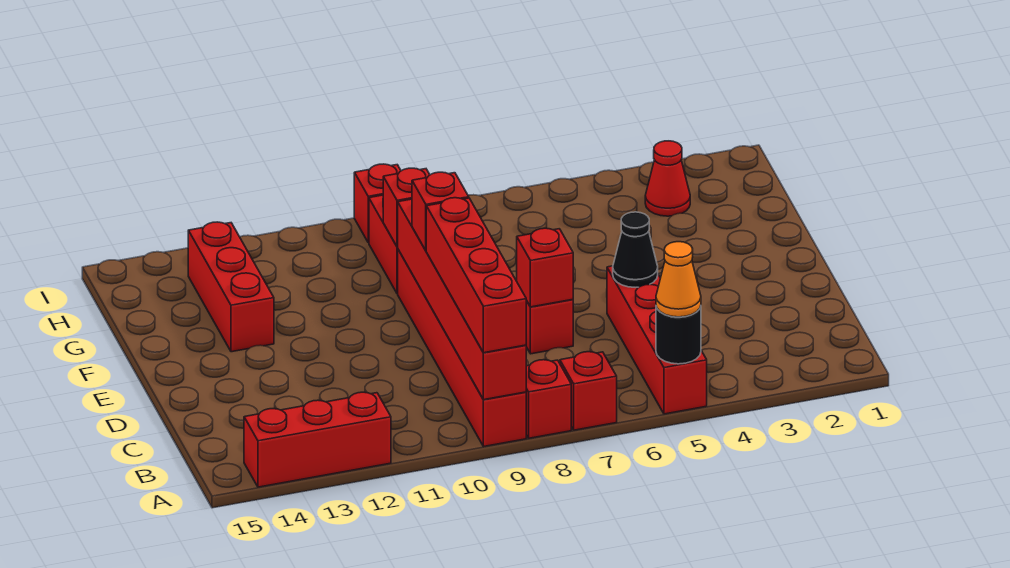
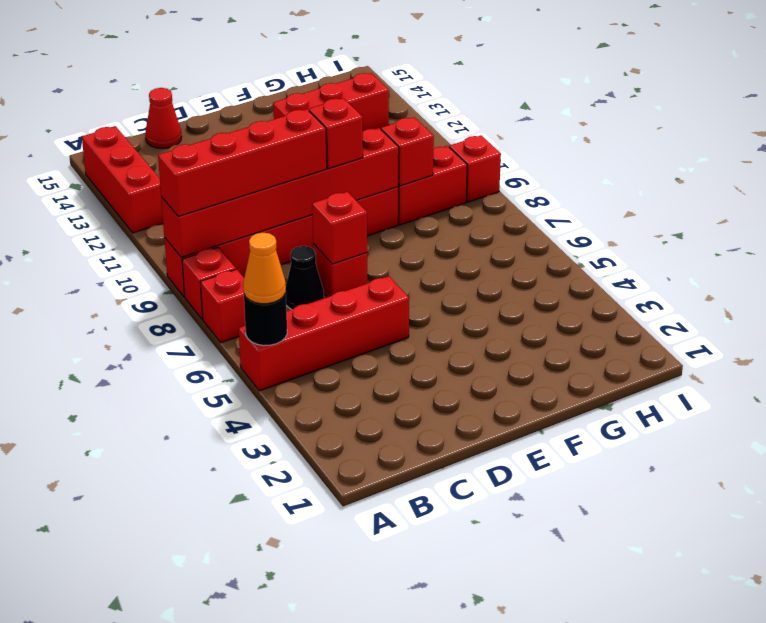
black cone D5 level 2 -> black cone C7 level 1
red cone H3 level 1 -> red cone C15 level 1

